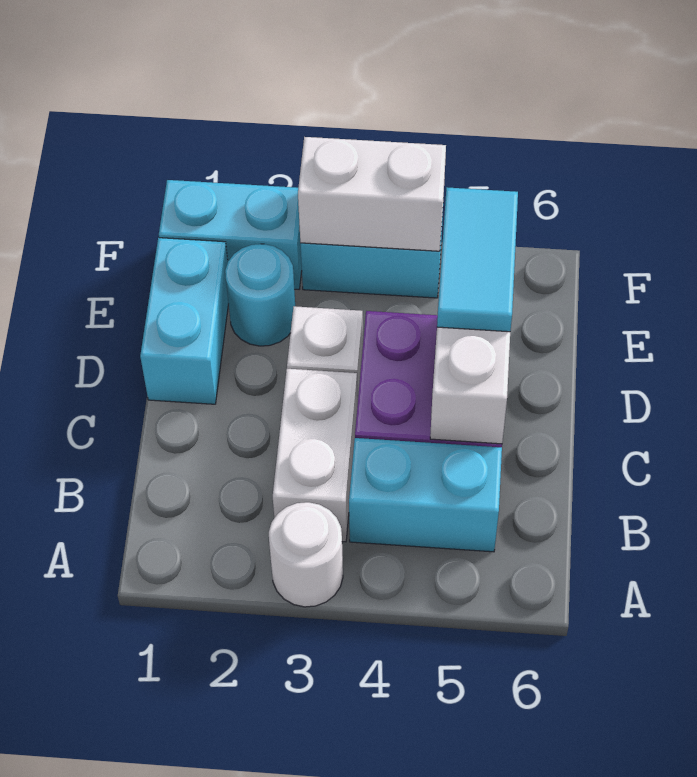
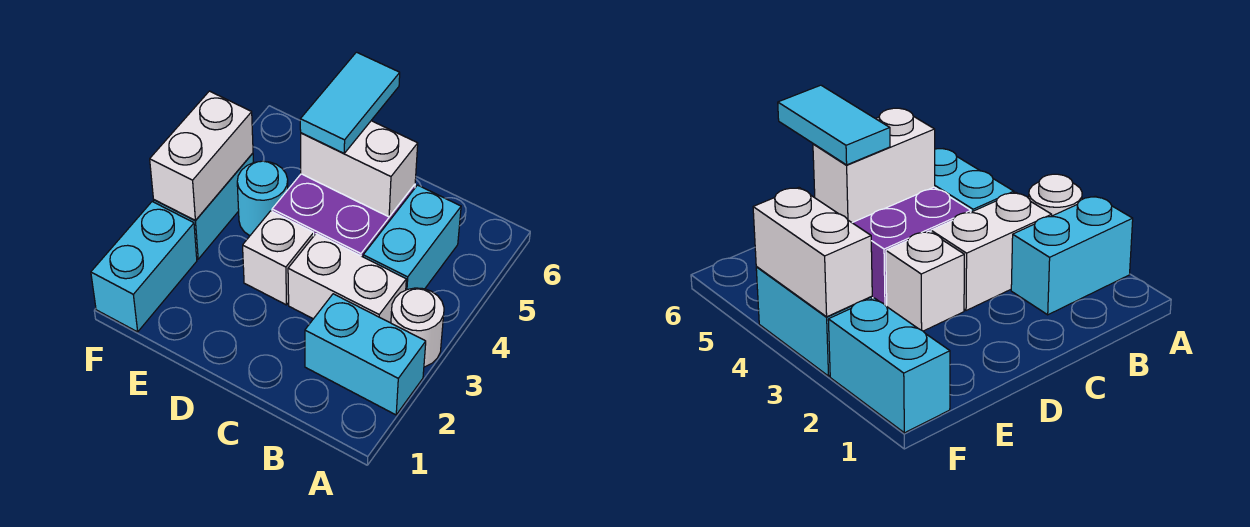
cyan brick D1:E1 level 1 -> cyan brick A2:B2 level 1
cyan tile D5:E5 level 3 -> cyan tile D5:D6 level 3
cyan round brick E2 level 1 -> cyan round brick E4 level 1

